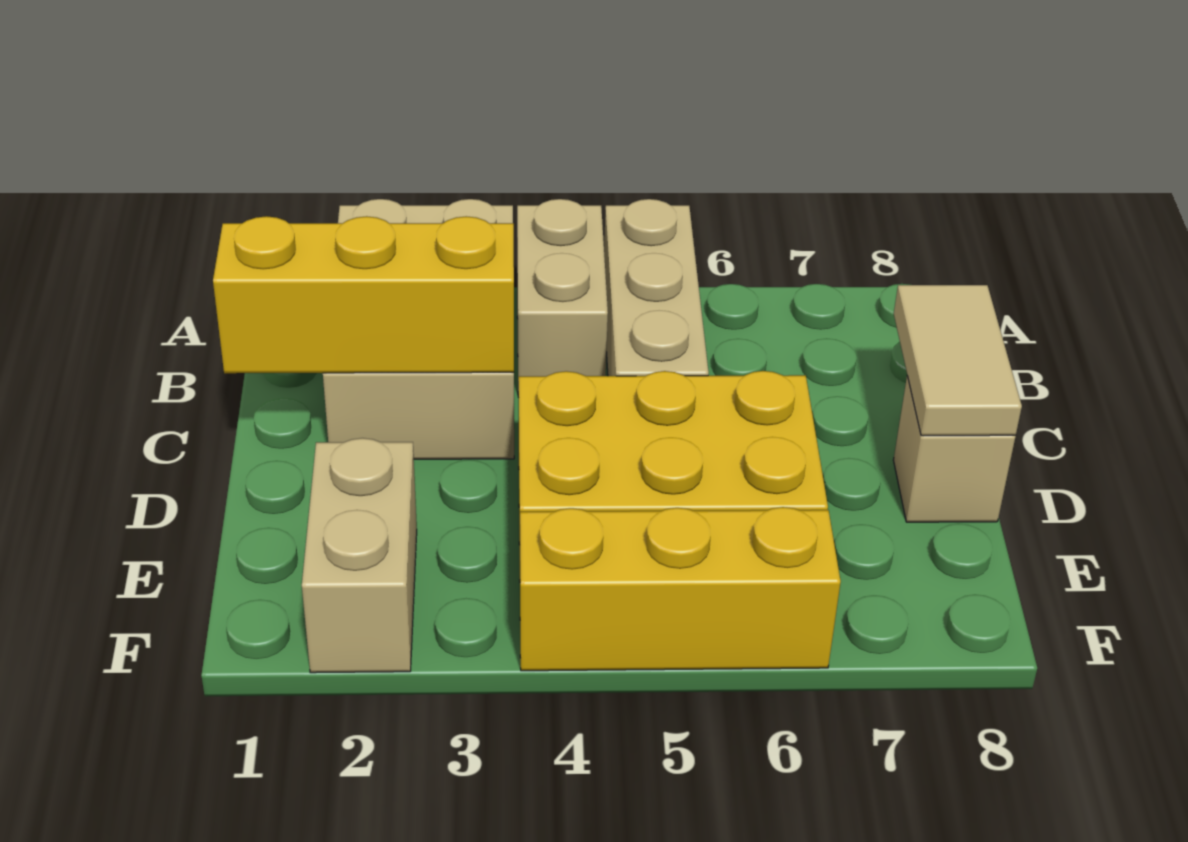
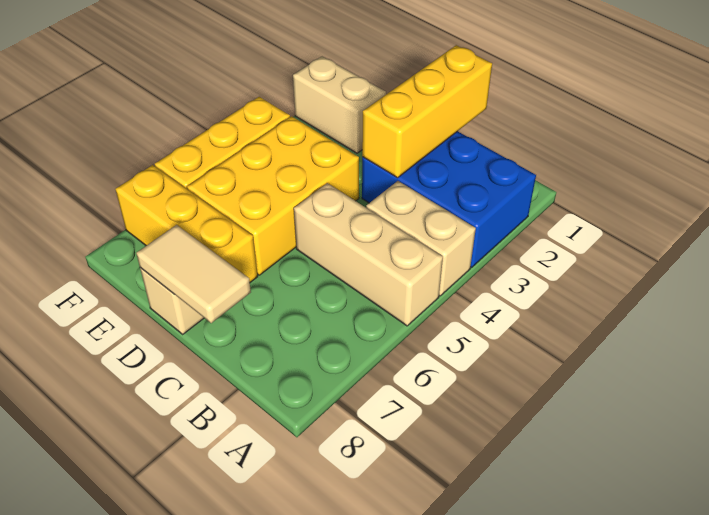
tan brick A2:C3 level 1 -> blue brick A2:C3 level 1
none -> yellow brick D7:F7 level 1

